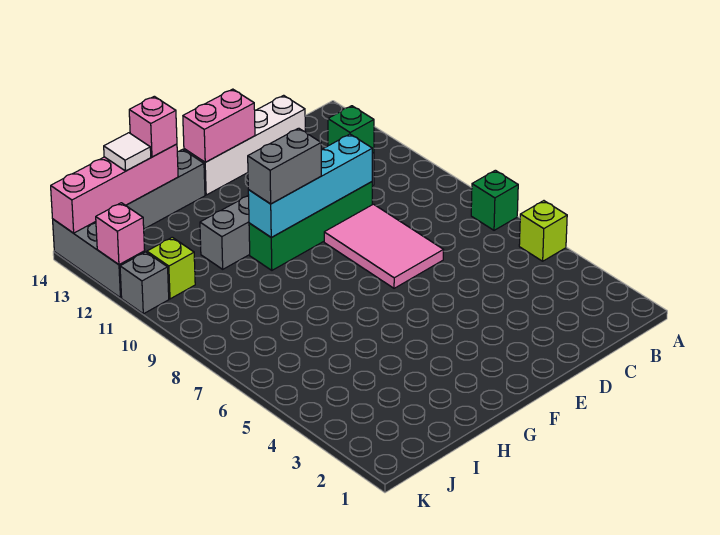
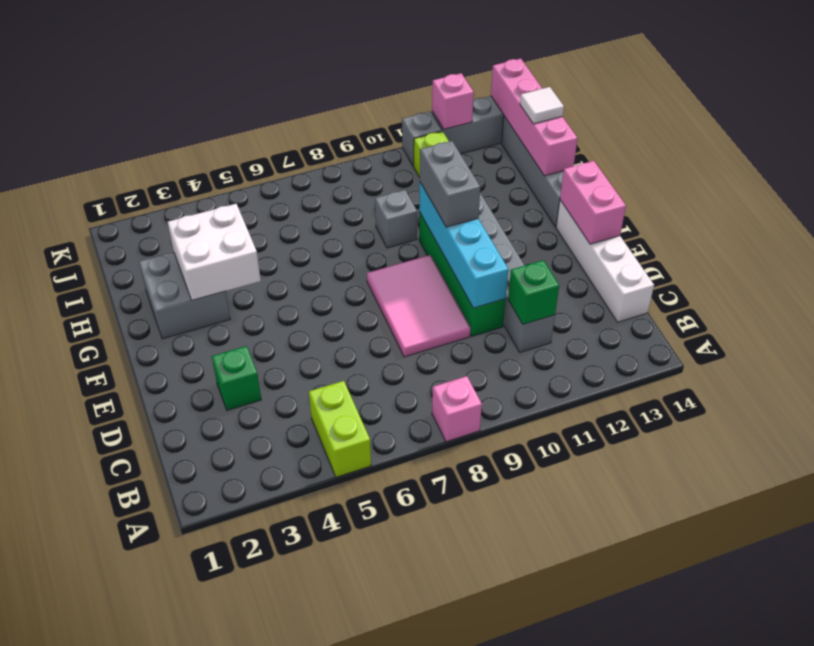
lime brick A5 level 1 -> lime brick A5:B5 level 1
green brick A7 level 1 -> green brick D3 level 1
pink tile D7:E9 level 1 -> pink tile D8:F9 level 1
none -> grey brick G2:H3 level 1
none -> white brick G3:H4 level 2
none -> grey brick H9 level 1
pink brick H14 level 3 -> pink brick A8 level 1

